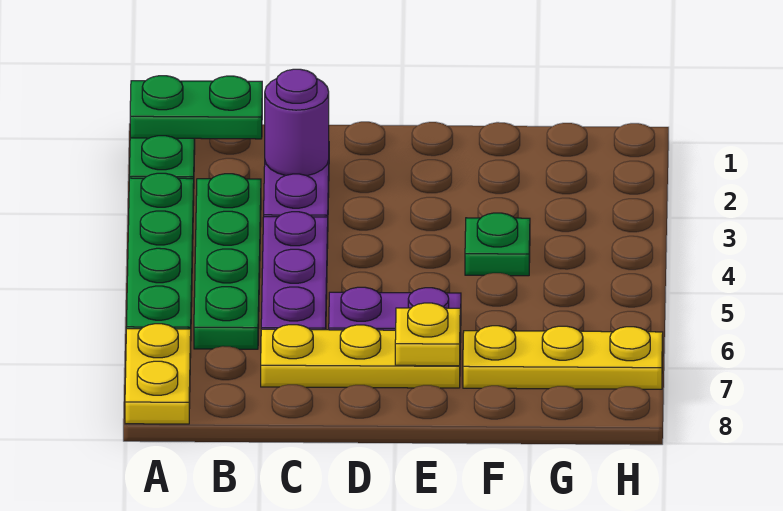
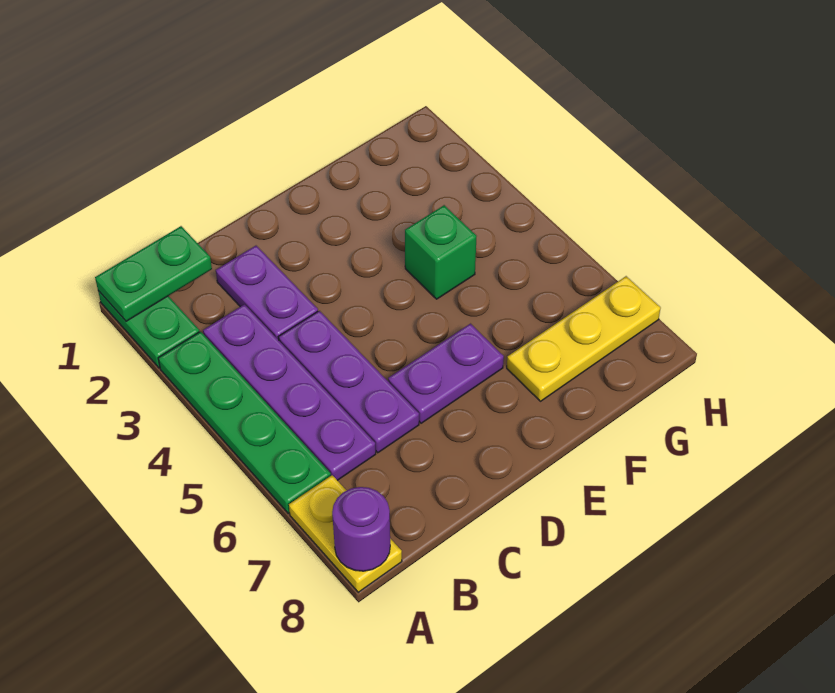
green plate B3:B6 level 1 -> purple plate B3:B6 level 1
purple round brick C2 level 2 -> purple round brick A8 level 2
yellow plate C7:E7 level 1 -> none
yellow plate E7 level 2 -> none
green plate F4 level 1 -> green brick F4 level 1

